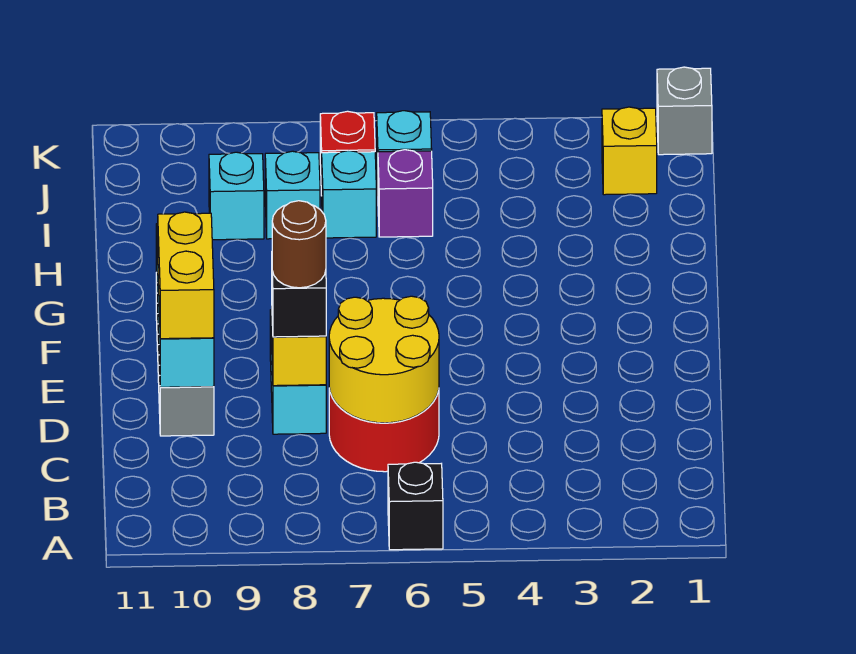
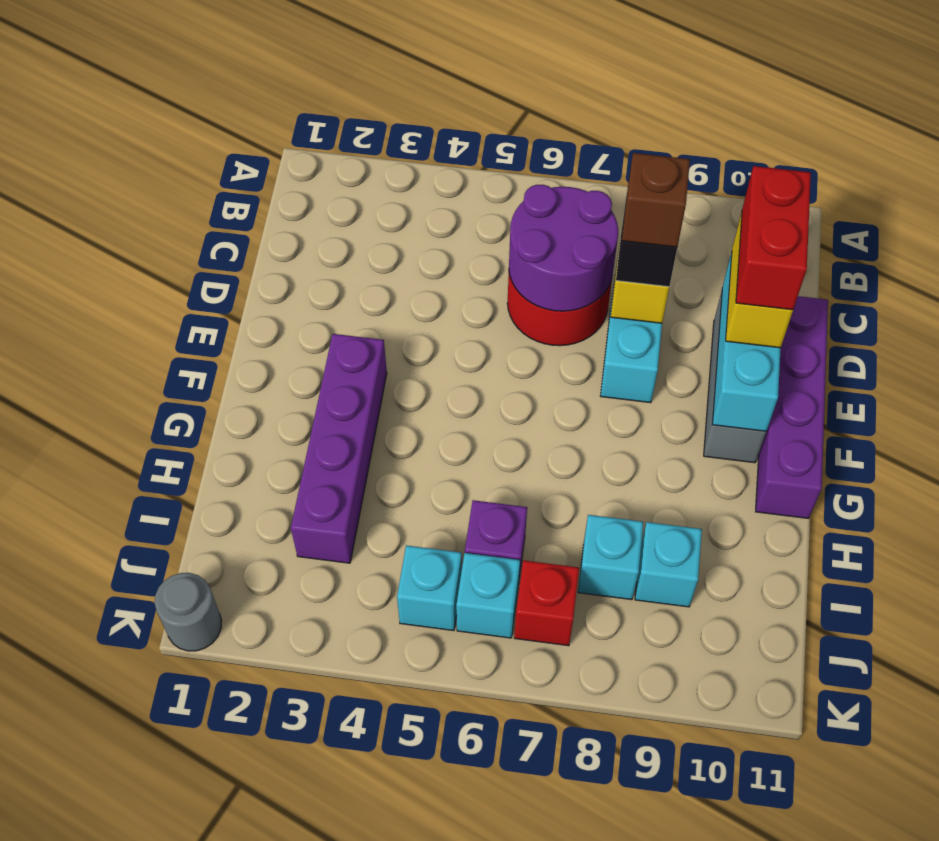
black brick A6 level 1 -> none
yellow round brick C6:D7 level 2 -> purple round brick C6:D7 level 2
brown round brick D8 level 4 -> brown brick D8 level 4
none -> red brick D10:E10 level 4
none -> purple brick D11:G11 level 1
none -> purple brick F3:I3 level 1
cyan brick I7 level 1 -> cyan brick J5 level 1
yellow brick J2 level 1 -> none
grey brick K1 level 1 -> grey round brick K1 level 1

